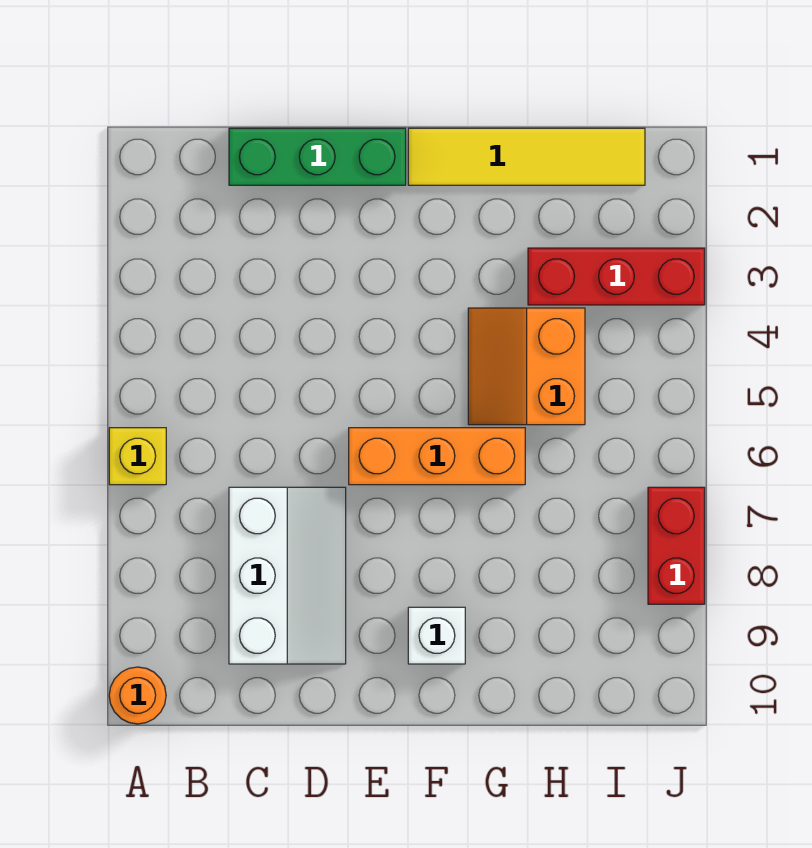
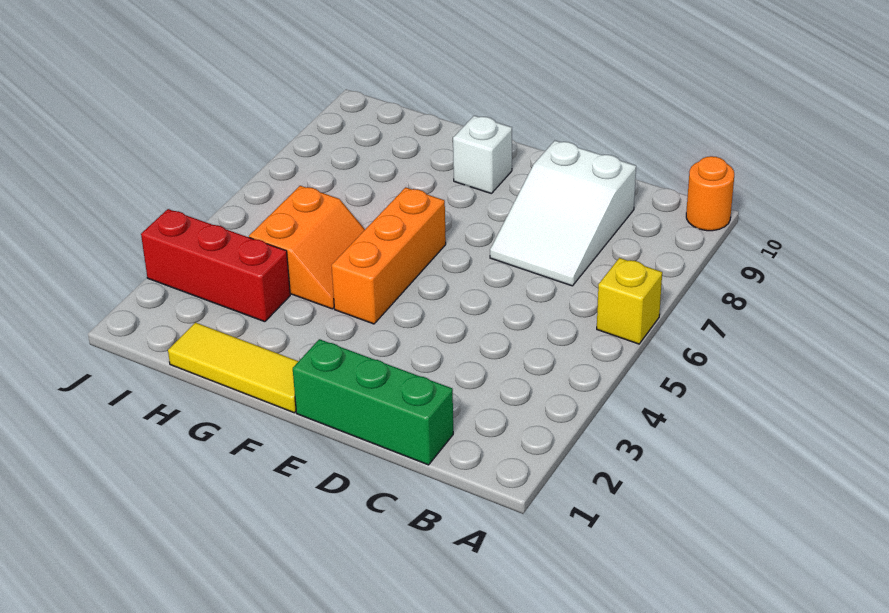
white slope C7:D9 level 1 top C -> white slope C7:D9 level 1 top 9
orange brick E6:G6 level 1 -> orange brick F4:F6 level 1
yellow tile F1:I1 level 1 -> yellow tile F1:H1 level 1
red brick J7:J8 level 1 -> none

